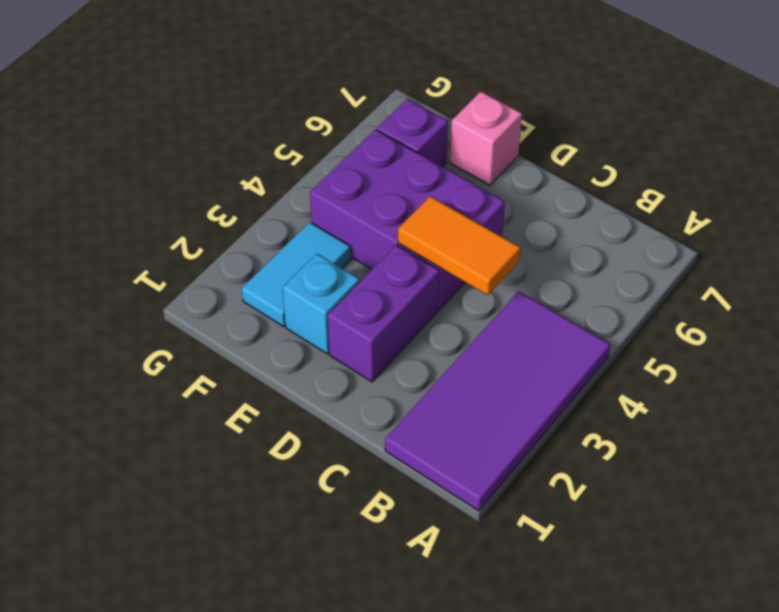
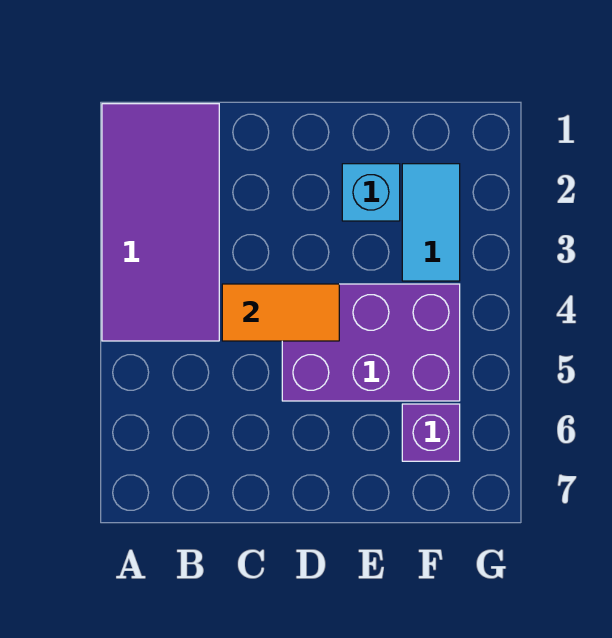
purple brick D2:D3 level 1 -> none
pink brick E7 level 1 -> none

